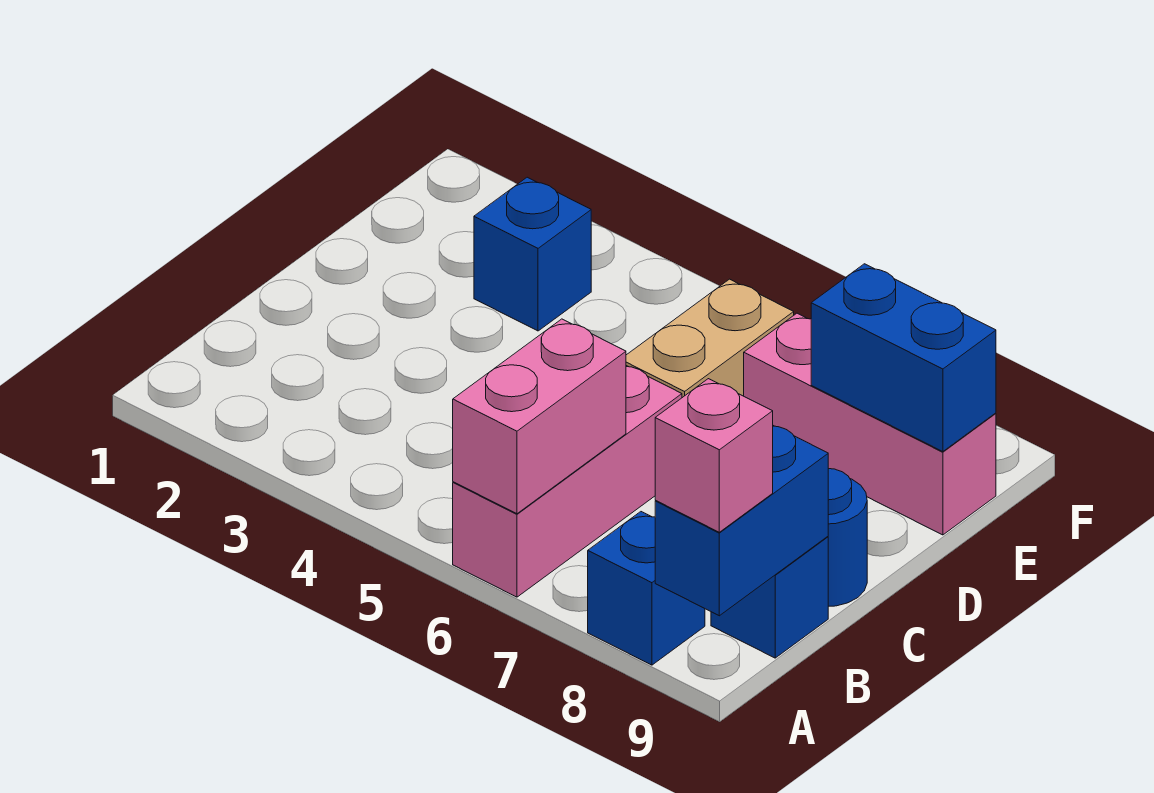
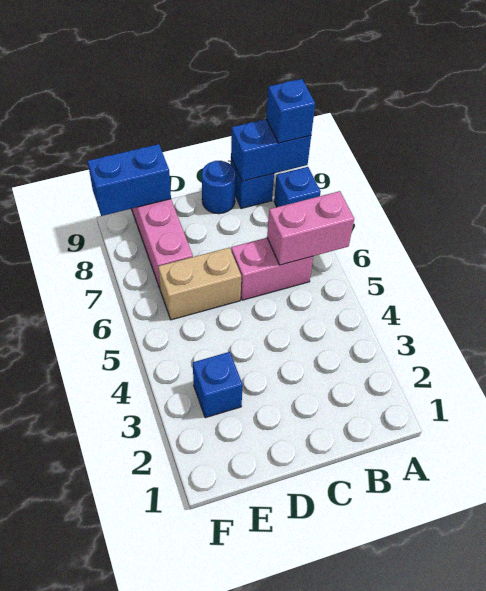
pink brick A6:C6 level 1 -> pink brick B6:C6 level 1
pink brick A9 level 3 -> blue brick A9 level 3
blue brick E8:E9 level 2 -> blue brick E9:F9 level 2

